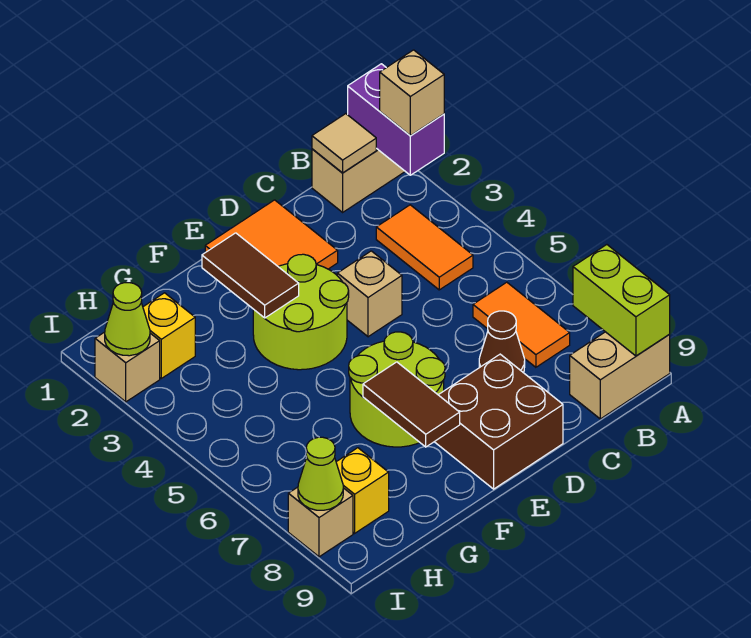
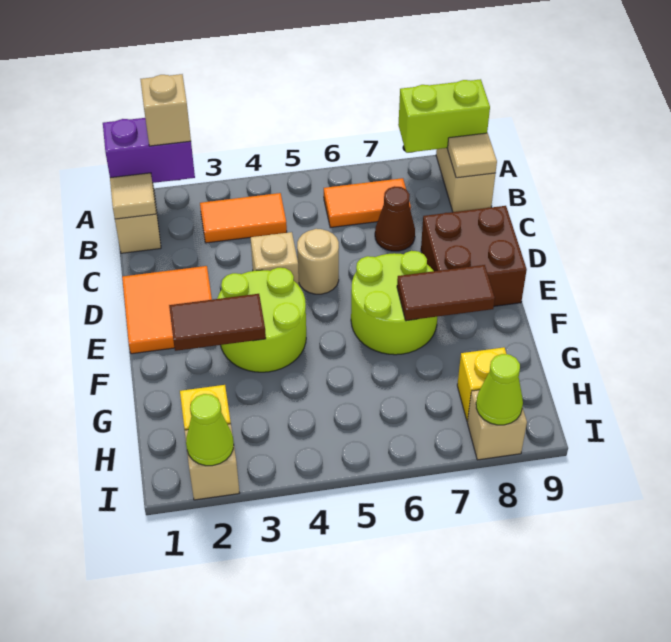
none -> tan tile B9 level 2
none -> tan round brick D5 level 1

